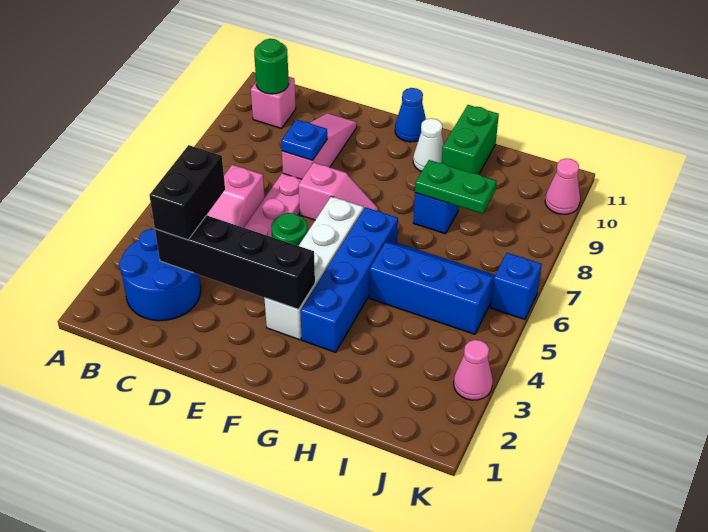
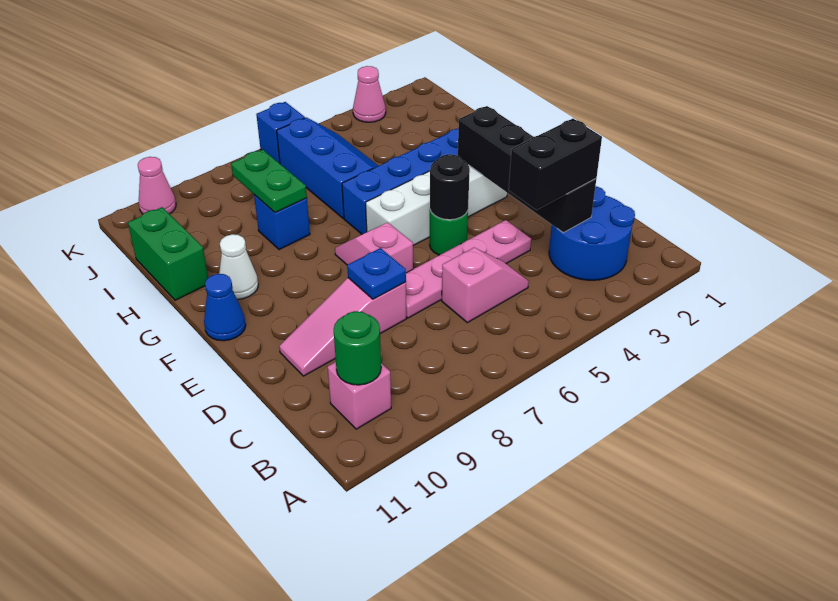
none -> black round brick E5 level 2
blue slope H5:J6 level 1 top 5 -> blue slope H5:J6 level 1 top 6
green brick H10:H11 level 1 -> green brick H11:I11 level 1

